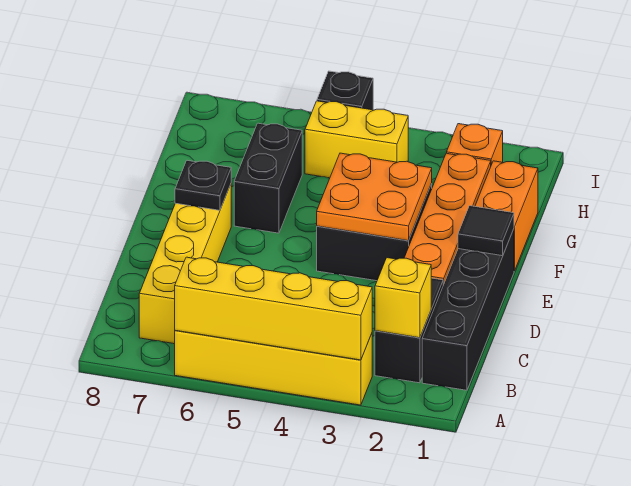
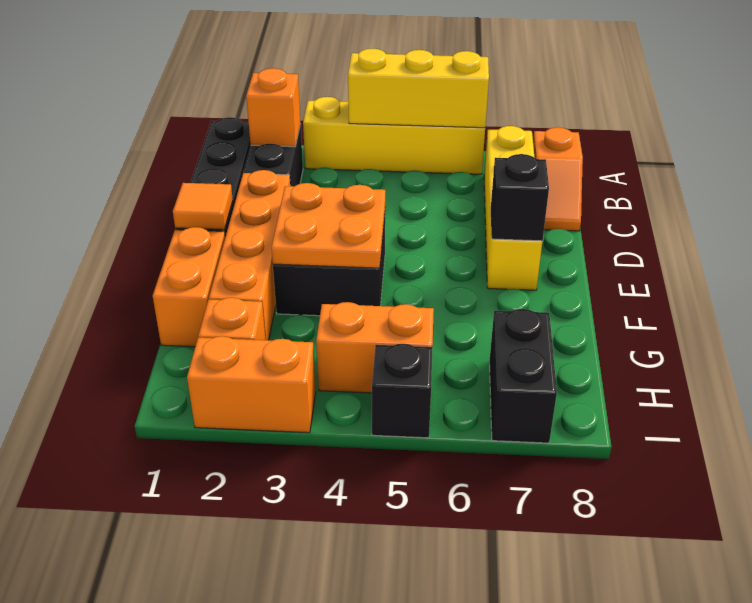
yellow brick A3:A6 level 2 -> yellow brick A4:A6 level 2
yellow brick B2 level 2 -> orange brick B2 level 2
none -> orange slope B8:C8 level 1 top B
black tile E1 level 2 -> orange tile E1 level 2
black plate E7 level 2 -> black brick E7 level 2
black brick F6:G6 level 1 -> black brick H7:I7 level 1
yellow brick H4:H5 level 1 -> orange brick H4:H5 level 1
none -> orange brick I2:I3 level 1

